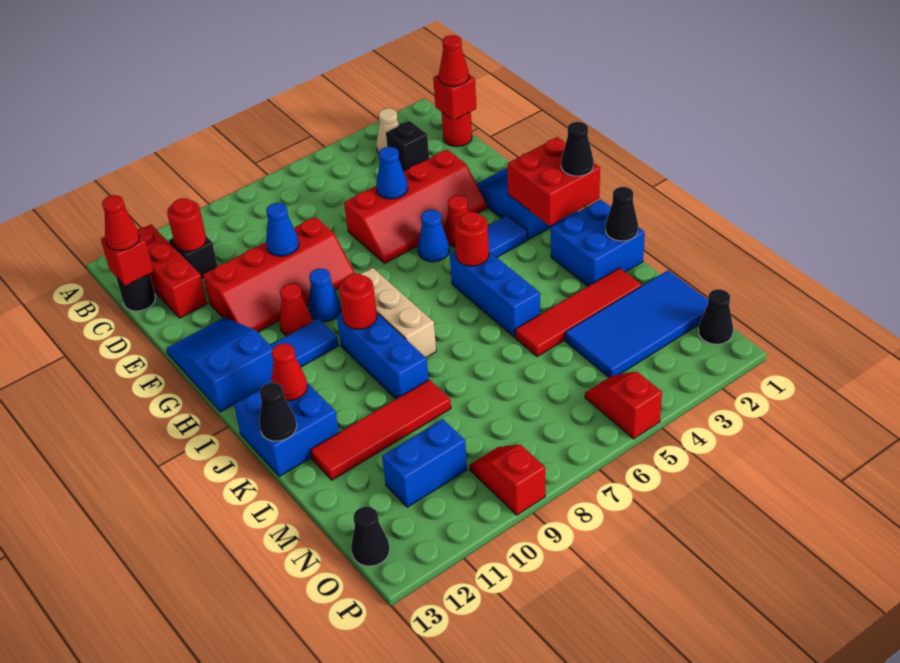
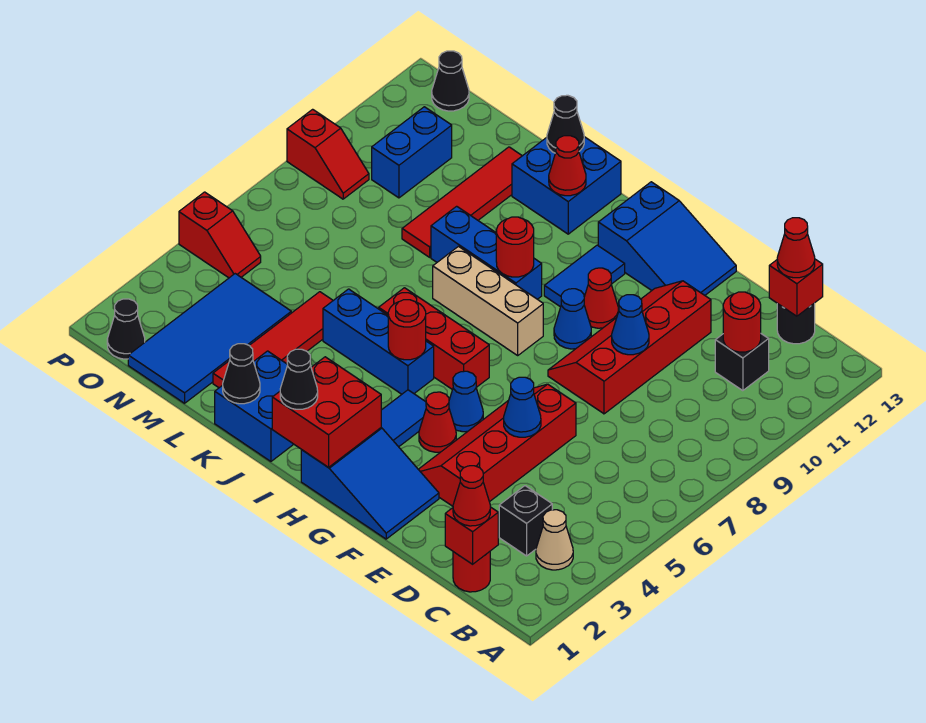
red brick B12:D12 level 1 -> red brick H6:J6 level 1

